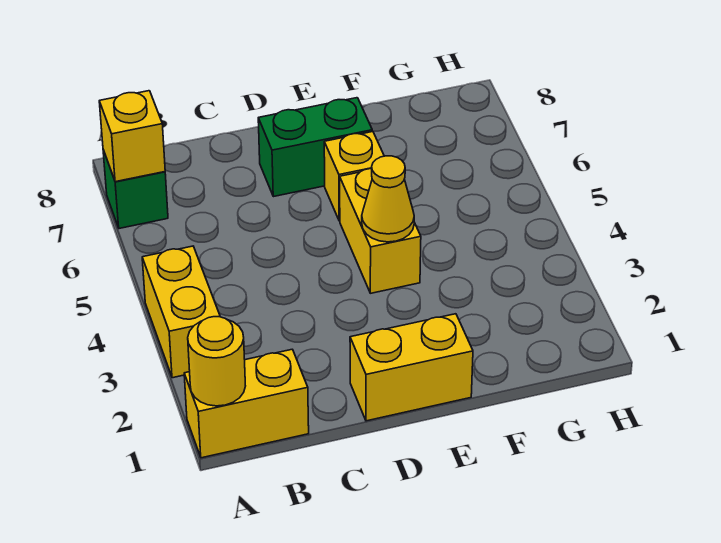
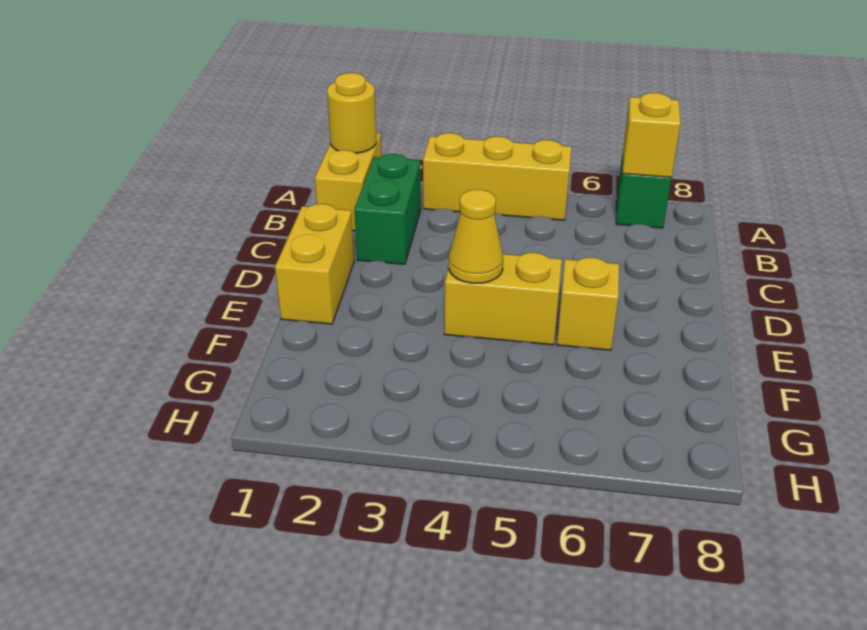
yellow brick A3:A4 level 1 -> yellow brick A3:A5 level 1
green brick D7:E7 level 1 -> green brick B2:C2 level 1

